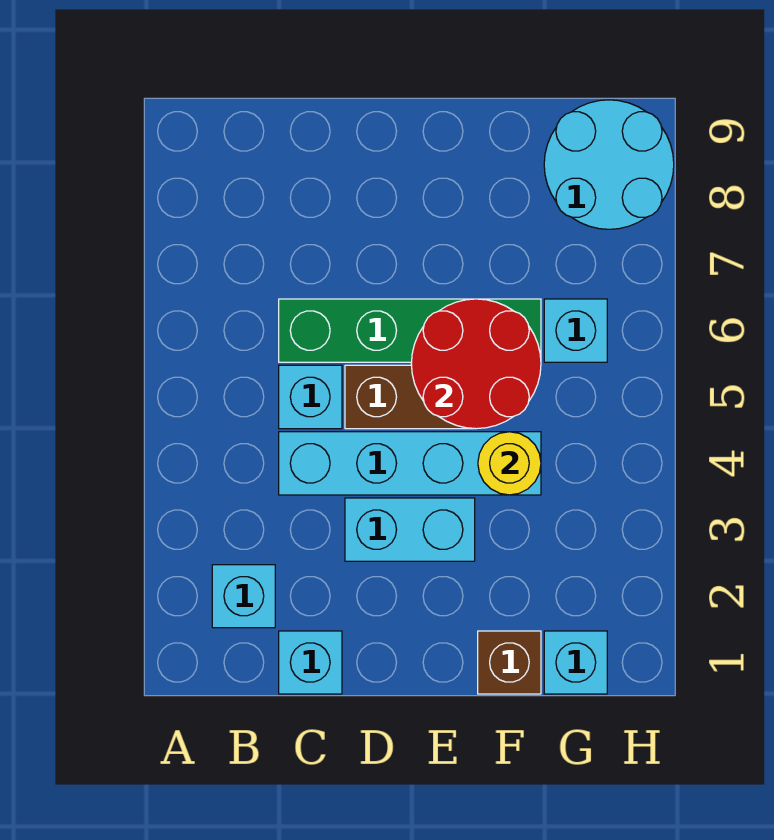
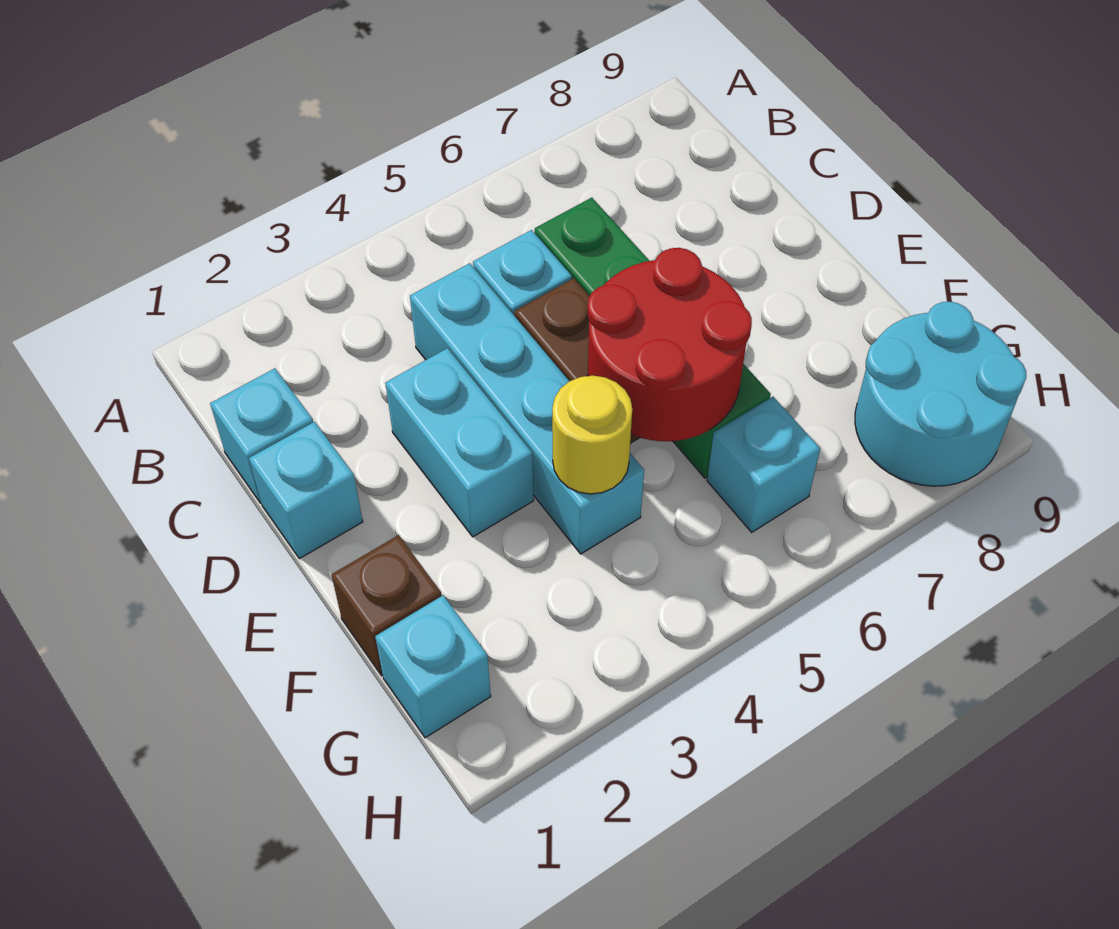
cyan brick B2 level 1 -> cyan brick D1 level 1

